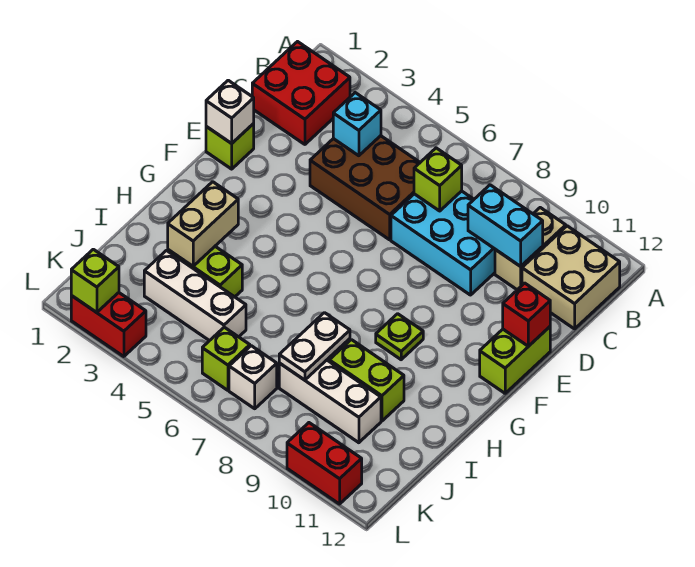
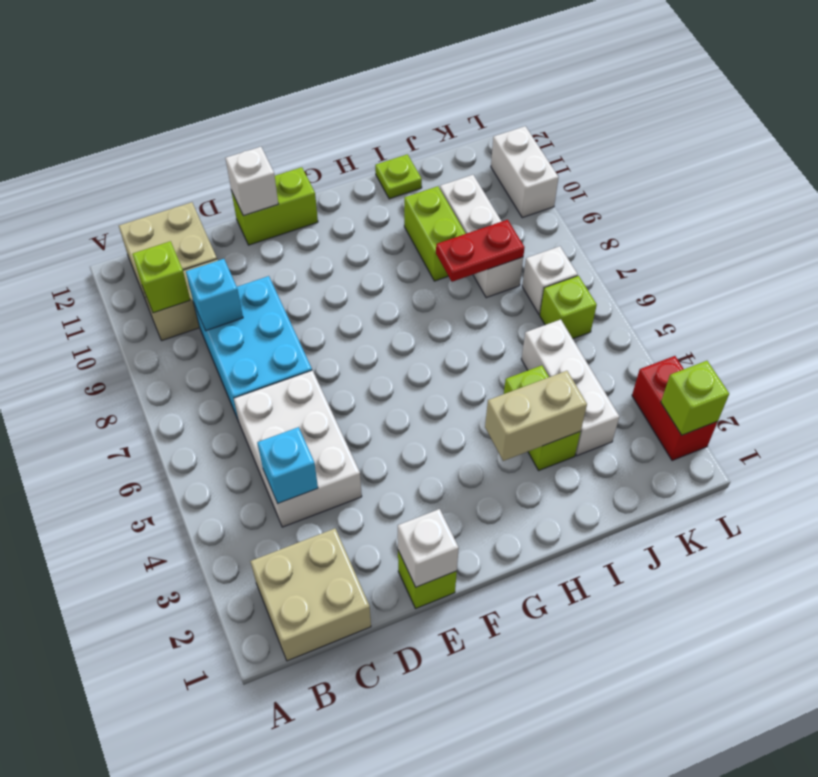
red brick B1:C2 level 1 -> tan brick B1:C2 level 1
brown brick C4:D6 level 1 -> white brick C4:D6 level 1
lime brick C7 level 2 -> lime brick B10 level 2
cyan brick C9:C10 level 2 -> cyan brick C9 level 2
red brick E12 level 2 -> white brick E12 level 2
lime plate G9 level 1 -> lime plate I12 level 1
white plate I8:J8 level 2 -> red plate I8:J8 level 2
red brick L10:L11 level 1 -> white brick L10:L11 level 1

